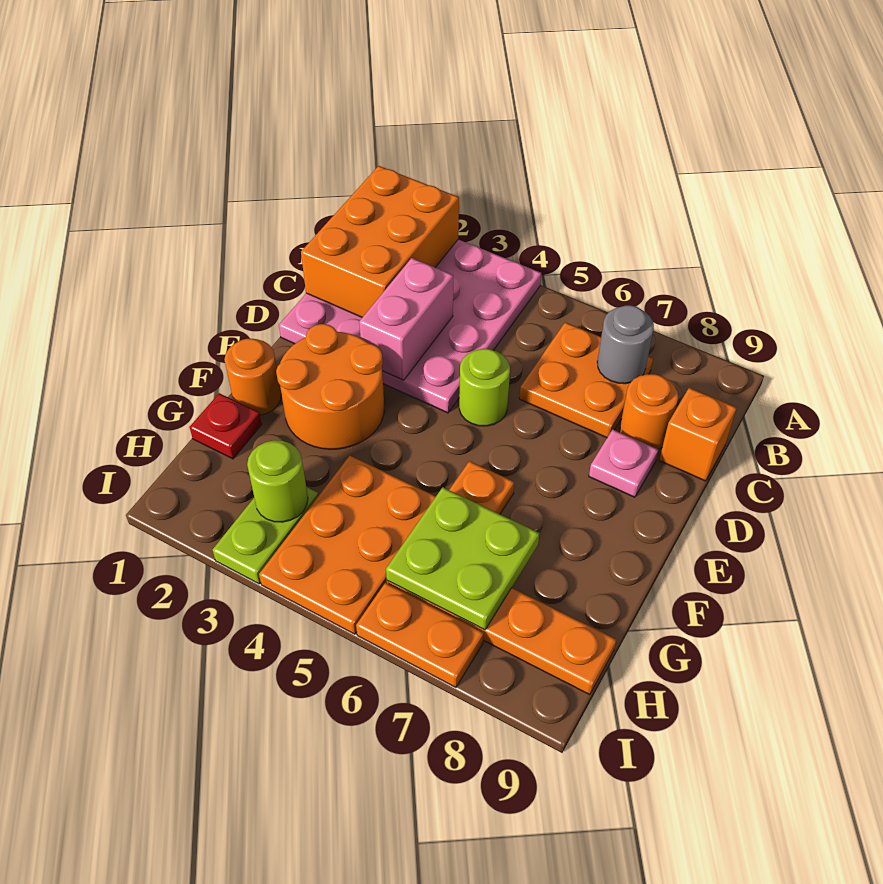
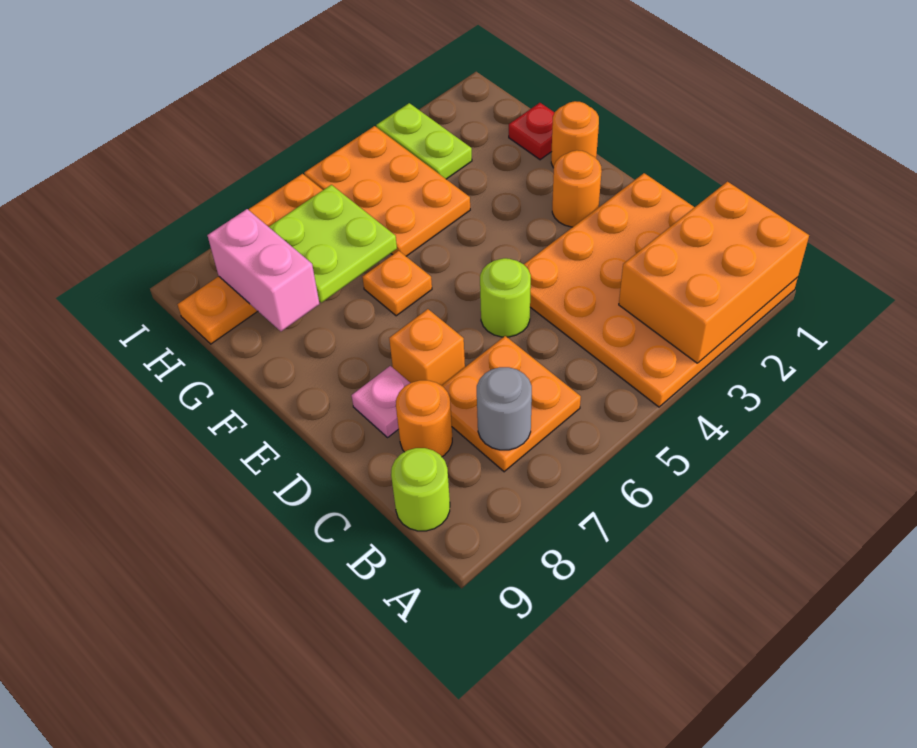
pink plate A1:D4 level 1 -> orange plate A1:D4 level 1
orange brick A1:C2 level 2 -> orange brick A1:B3 level 2
pink brick C3:D3 level 2 -> pink brick G8:H8 level 2
orange brick C9 level 1 -> orange brick D7 level 1
orange round brick E2:F3 level 1 -> orange round brick E2 level 1
lime round brick H3 level 2 -> lime round brick B9 level 1

